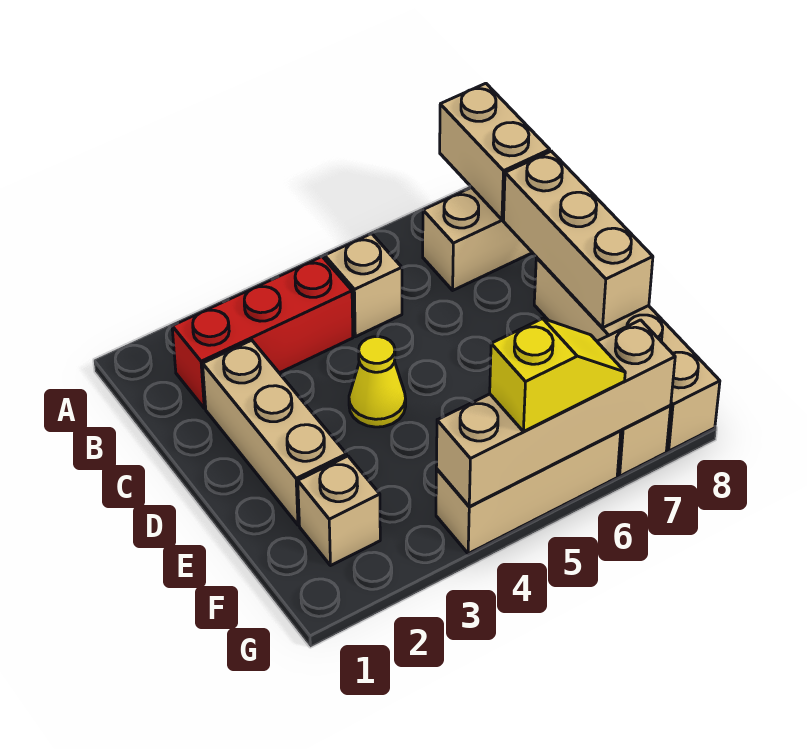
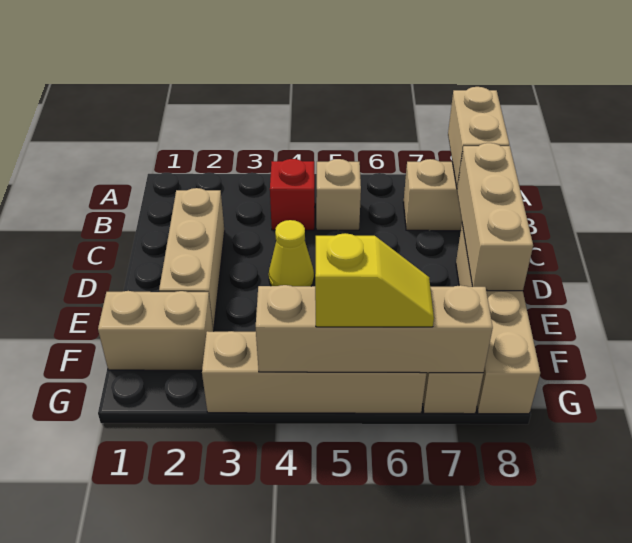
red brick B2:B4 level 1 -> red brick B4 level 1
tan brick F2 level 1 -> tan brick F1:F2 level 1
tan brick G4:G6 level 1 -> tan brick G3:G6 level 1

